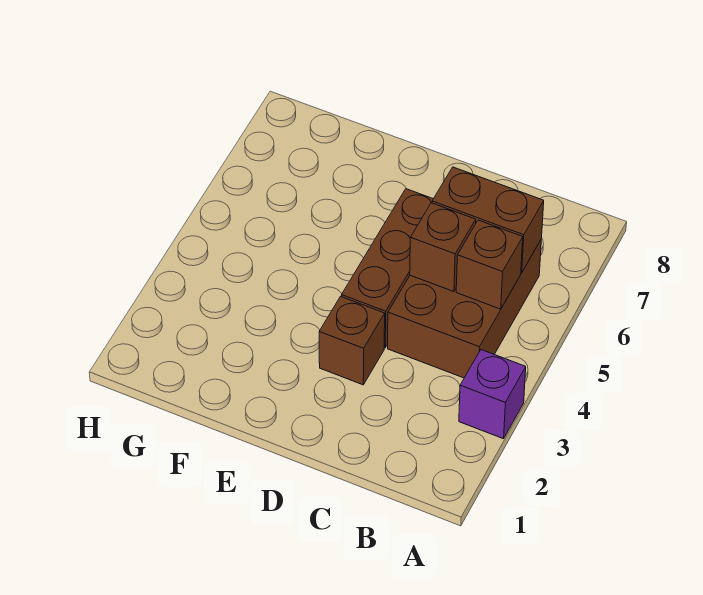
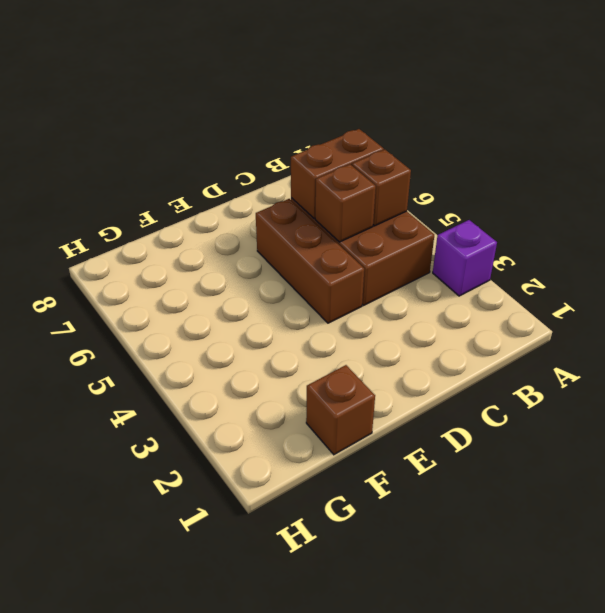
brown brick D3 level 1 -> brown brick F1 level 1

